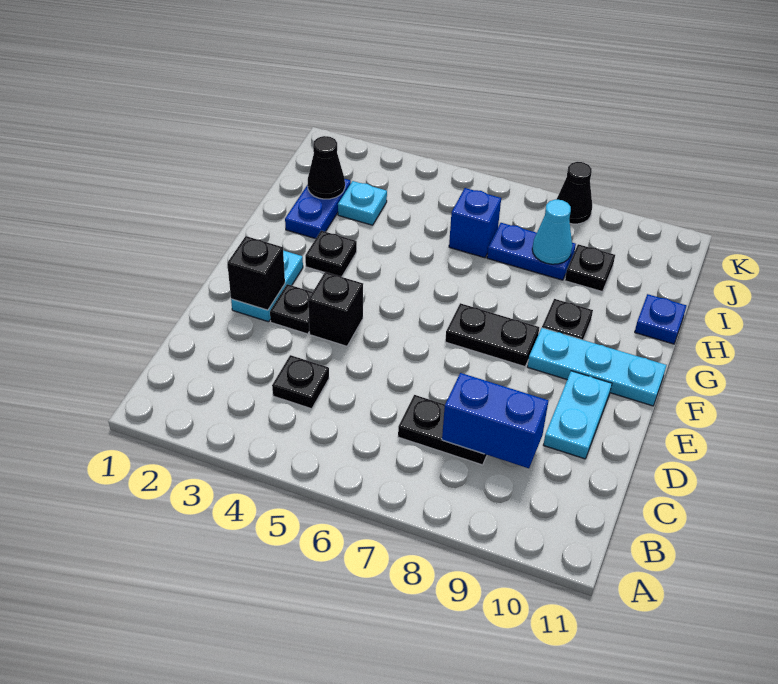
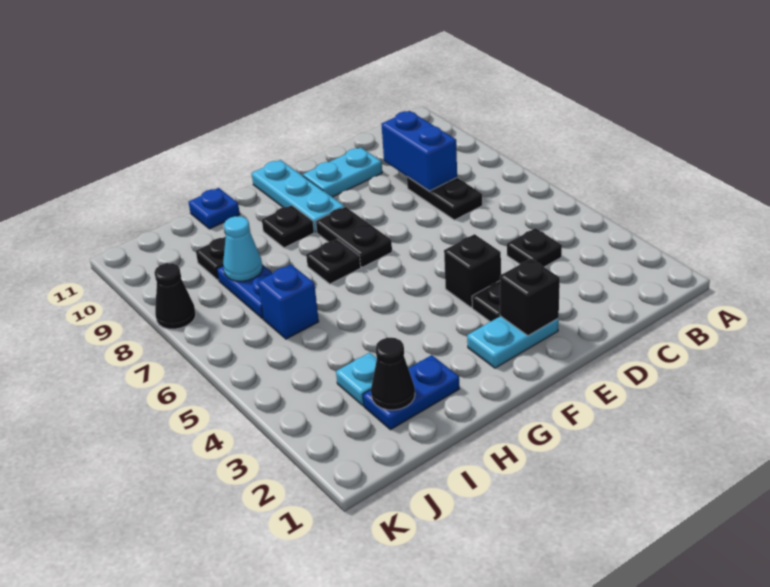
black plate G3 level 1 -> black plate G7 level 1

